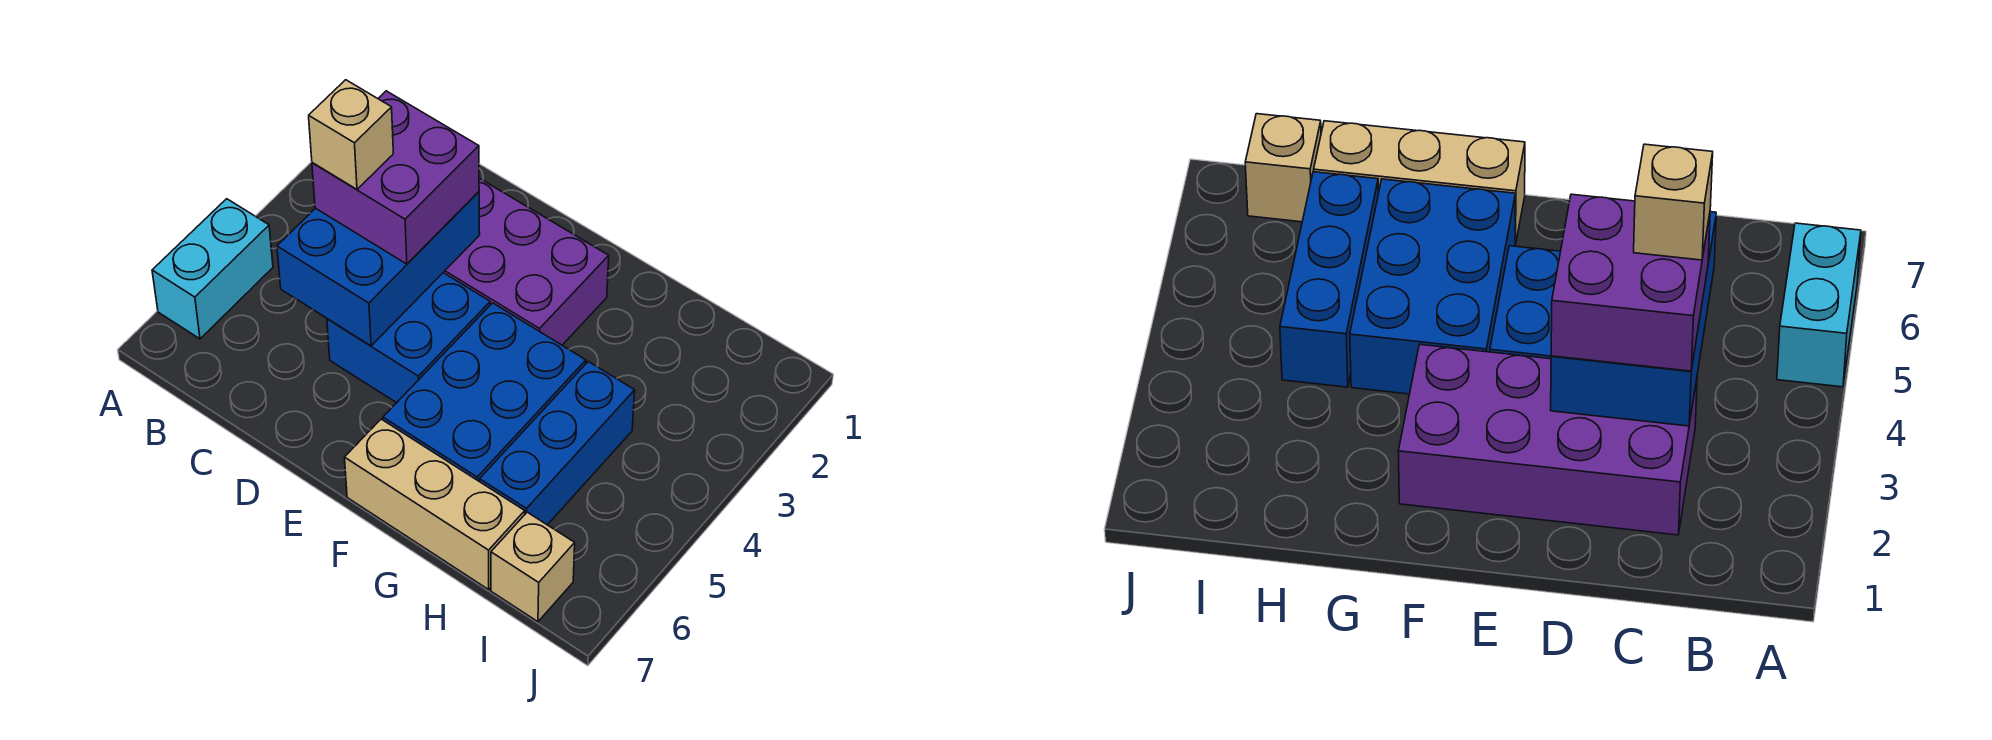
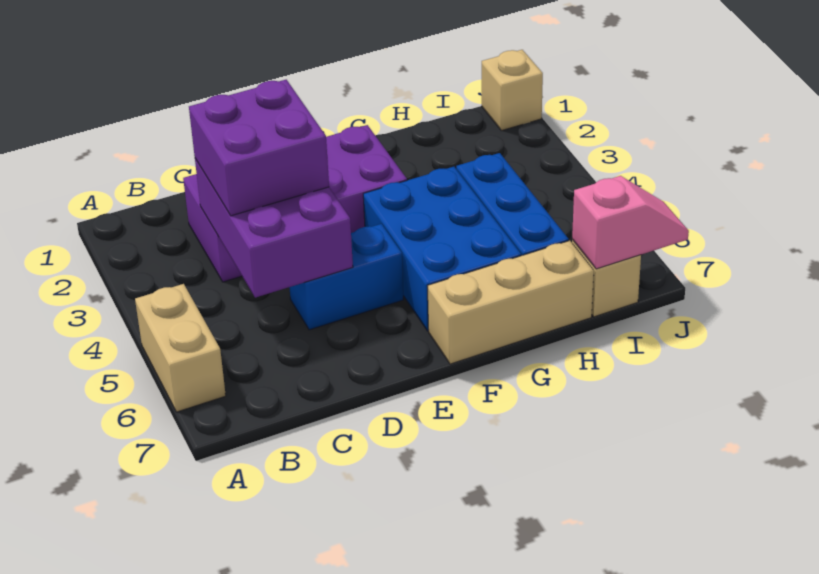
cyan brick A5:A6 level 1 -> tan brick A5:A6 level 1
blue brick C3:D5 level 2 -> purple brick C3:D5 level 2
tan brick C4 level 4 -> tan brick J1 level 1
blue brick D4:E5 level 1 -> blue brick D5:E5 level 1
none -> pink slope I7:J7 level 2 top I

